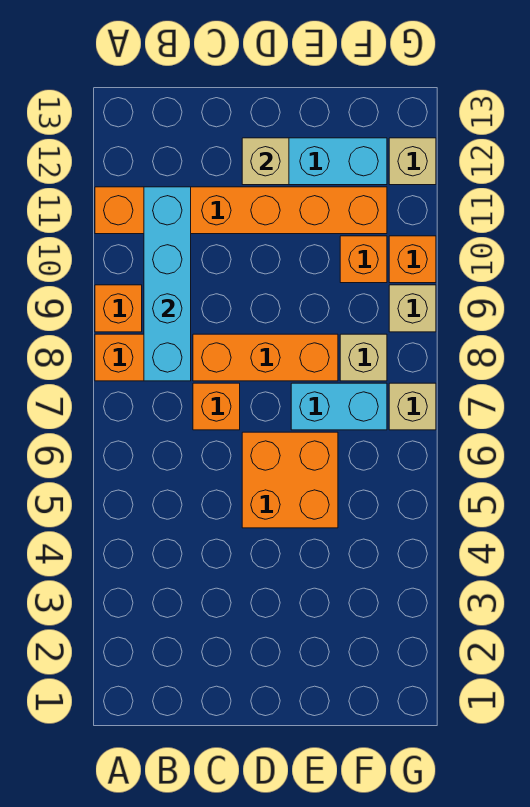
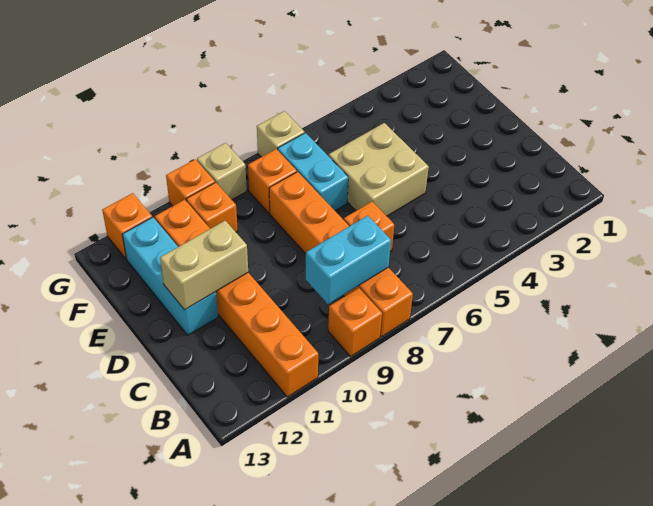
cyan brick B8:B11 level 2 -> cyan brick B8:B9 level 2
orange brick D5:E6 level 1 -> tan brick D5:E6 level 1
tan brick D12 level 2 -> tan brick D11:D12 level 2
tan brick F8 level 1 -> orange brick F8 level 1
tan brick G12 level 1 -> orange brick G12 level 1

